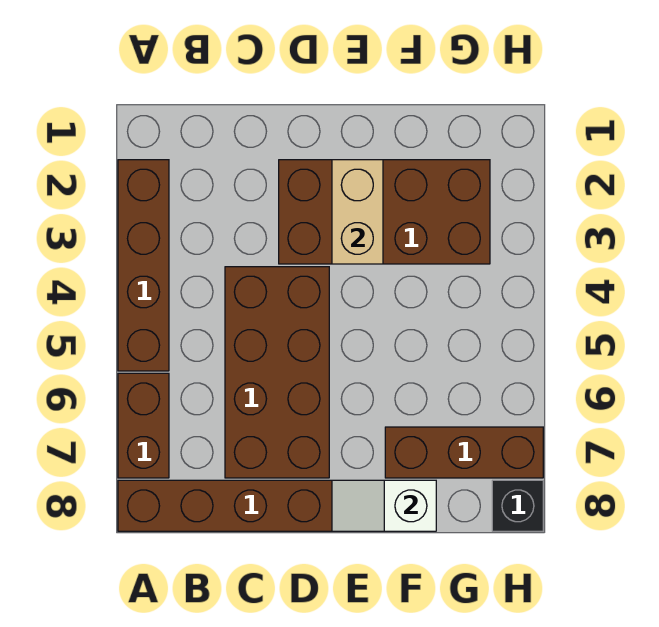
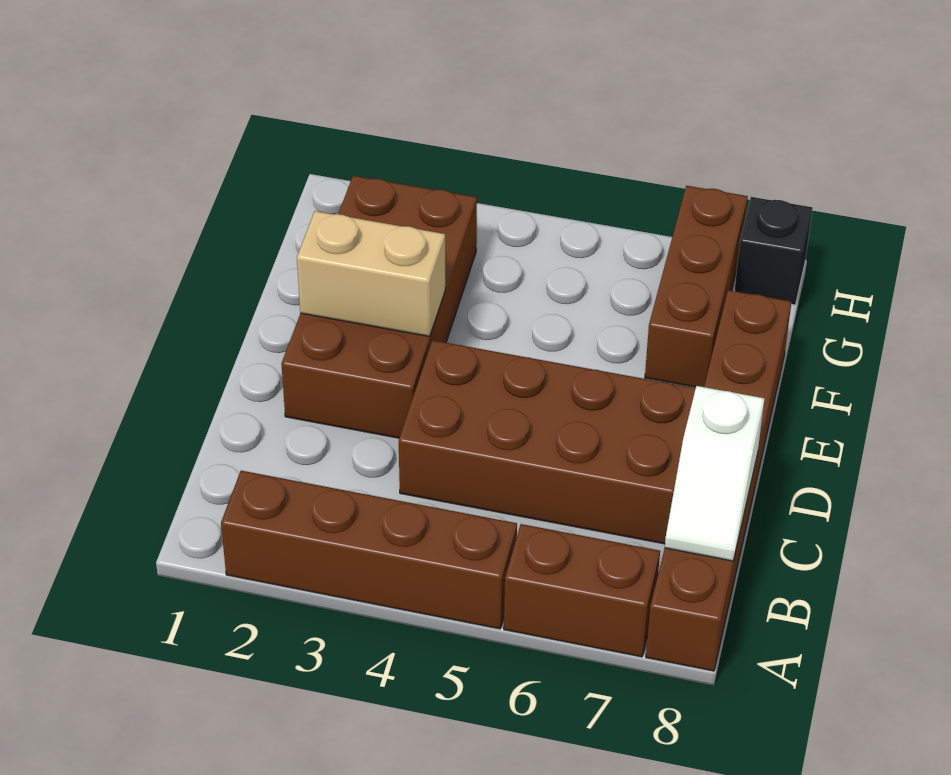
white slope E8:F8 level 2 top F -> white slope B8:C8 level 2 top C

